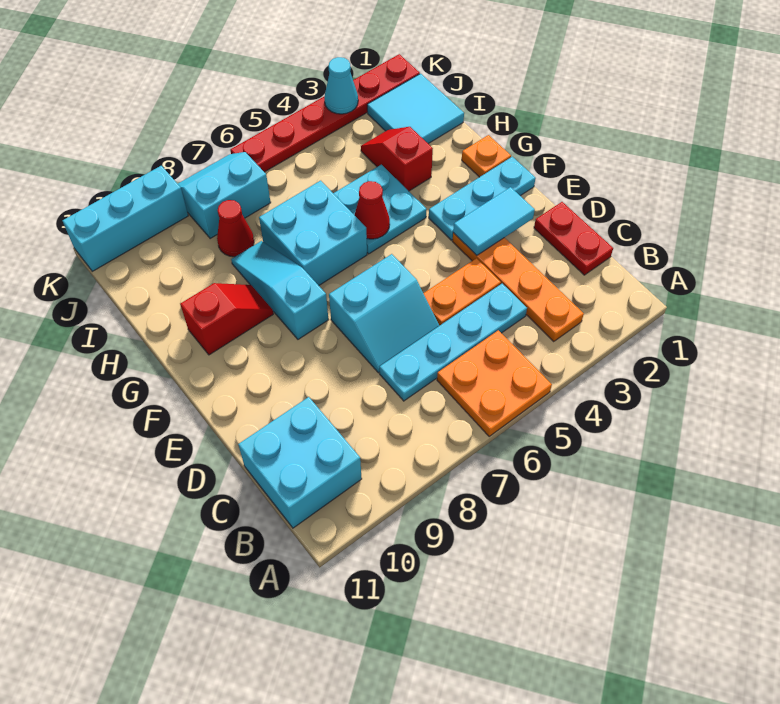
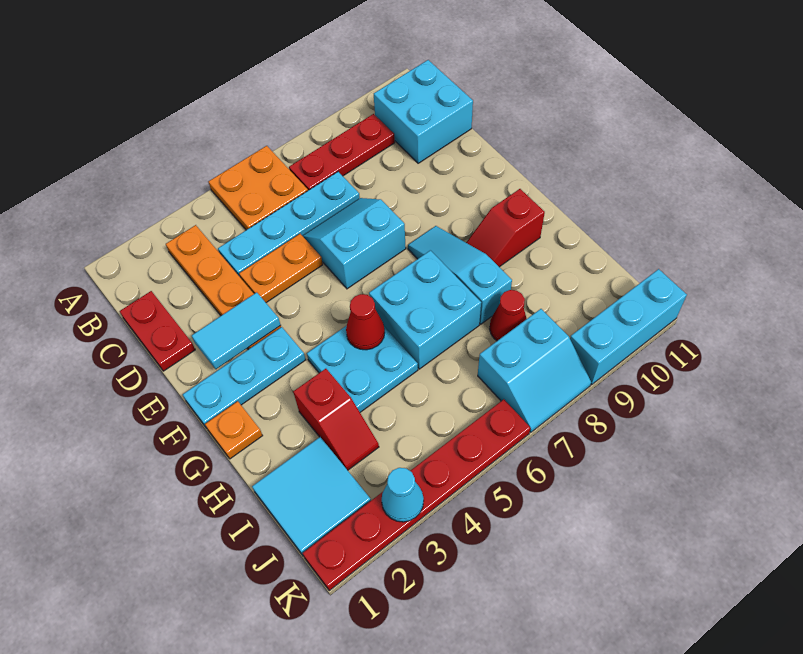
none -> red plate B7:B9 level 1
cyan slope F8:H8 level 1 top F -> cyan slope F8:H8 level 1 top H

